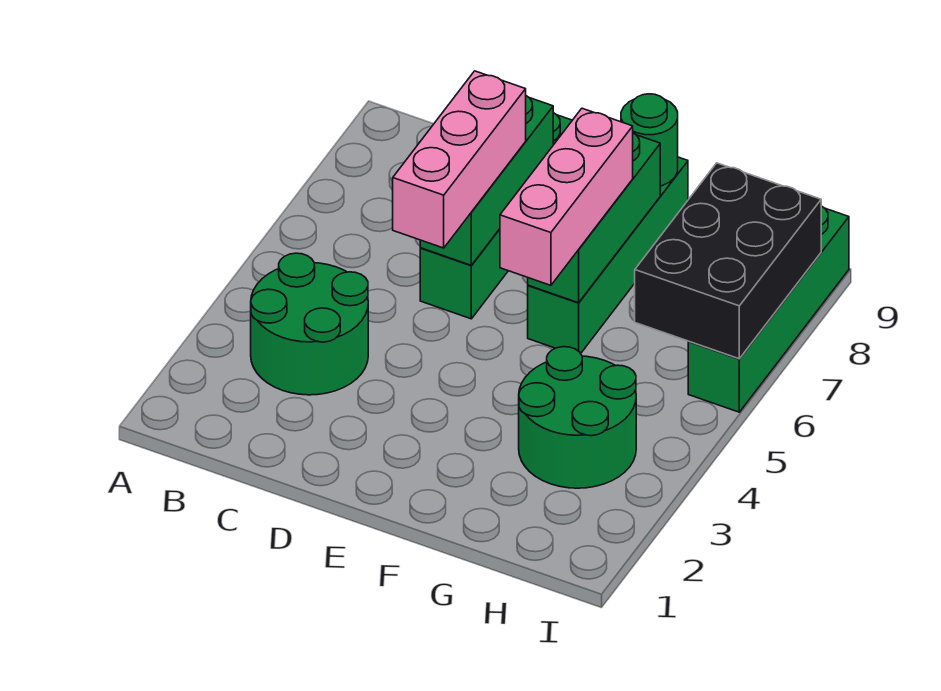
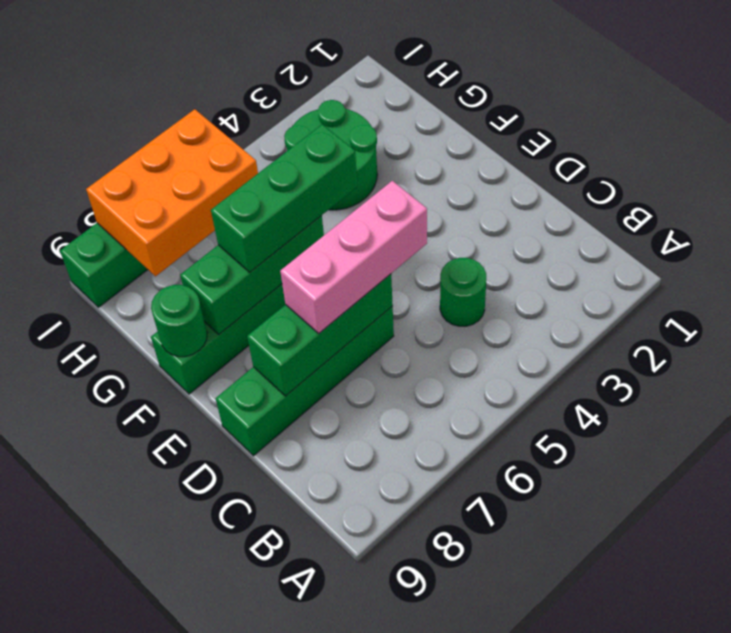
green round brick B3:C4 level 1 -> green round brick C4 level 1
pink brick F5:F7 level 3 -> green brick F5:F7 level 3
black brick H6:I8 level 2 -> orange brick H6:I8 level 2

